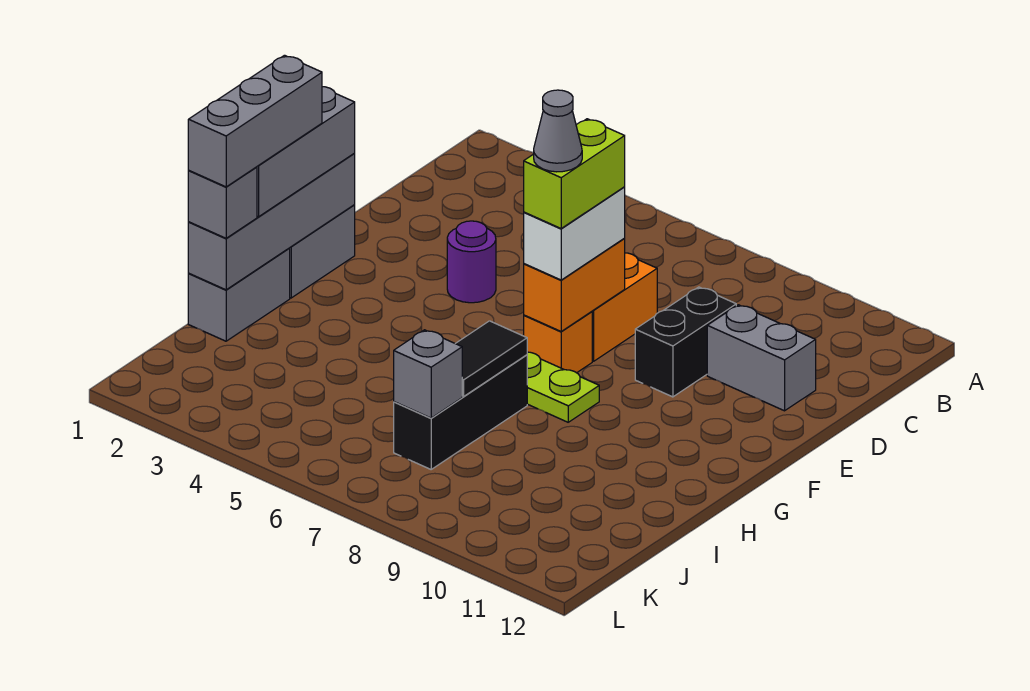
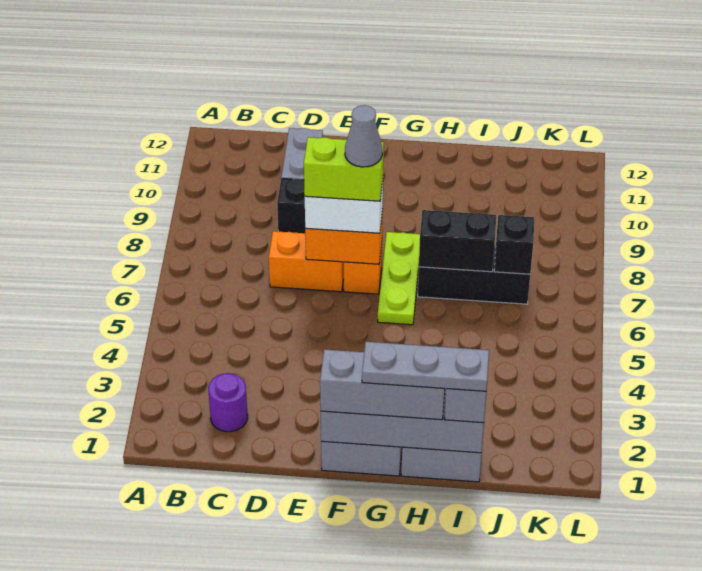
purple round brick E4 level 1 -> purple round brick C2 level 1
grey brick G1:I1 level 4 -> grey plate G1:I1 level 4
black tile H7:I7 level 2 -> black brick H7:I7 level 2
grey brick J7 level 2 -> black brick J7 level 2

